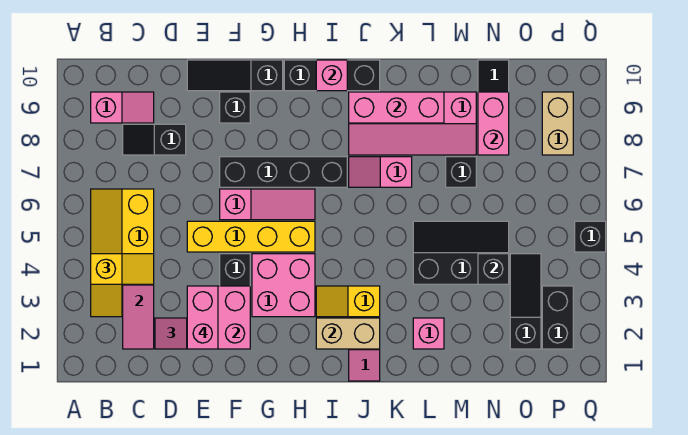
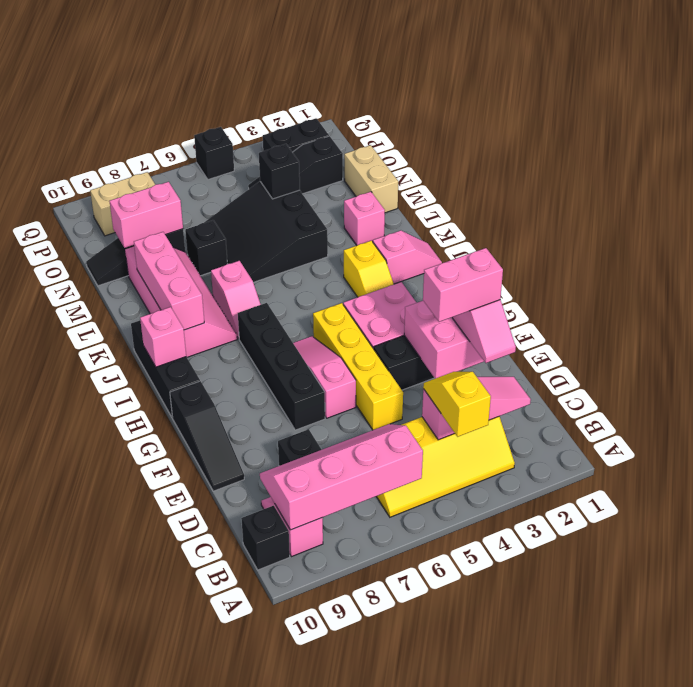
none -> pink slope B6:C9 level 2 top B
black brick F9 level 1 -> black brick B10 level 1
tan brick I2:J2 level 2 -> tan brick M1:N1 level 1
black slope L4:N5 level 1 top 4 -> black slope L4:N6 level 1 top 4

